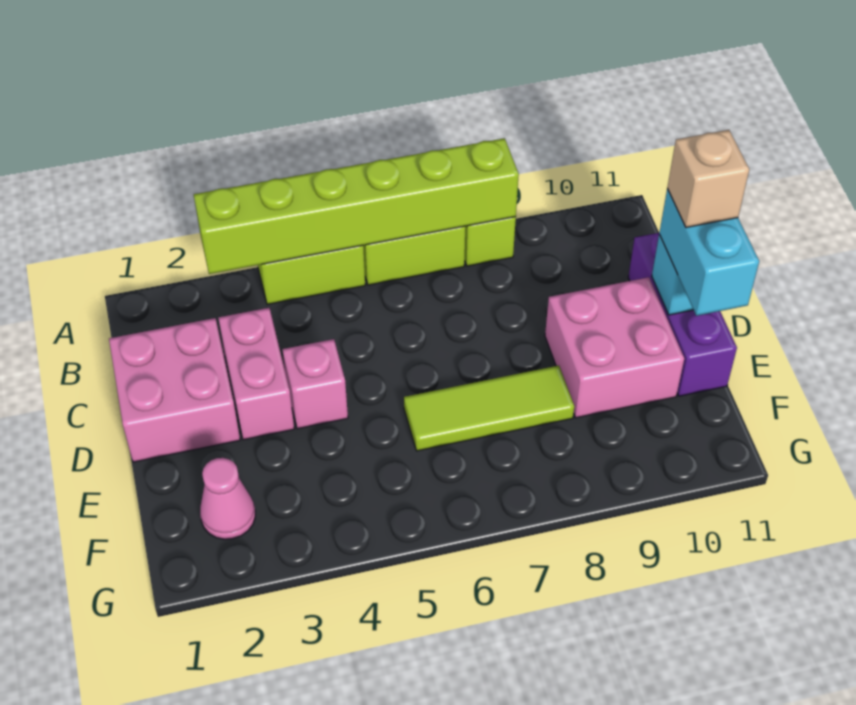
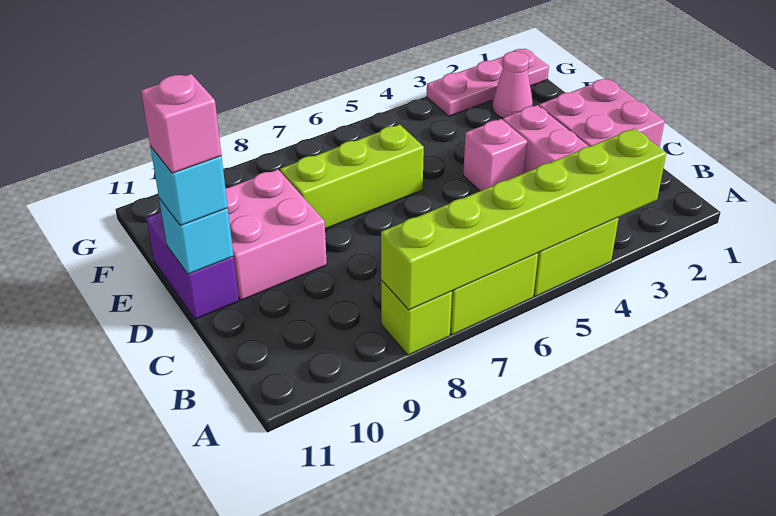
purple brick C11:E11 level 1 -> purple brick D11:E11 level 1
cyan brick D11:E11 level 3 -> cyan brick D11 level 3
tan brick D11 level 4 -> pink brick D11 level 4
lime tile E6:E8 level 1 -> lime brick E6:E8 level 1
none -> pink plate G1:G3 level 1

